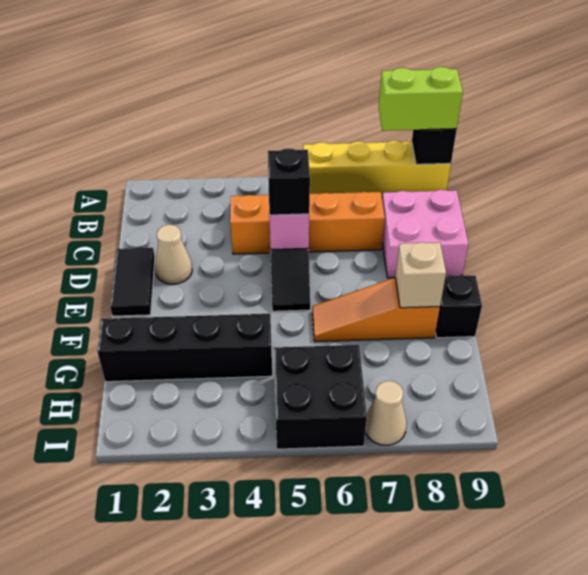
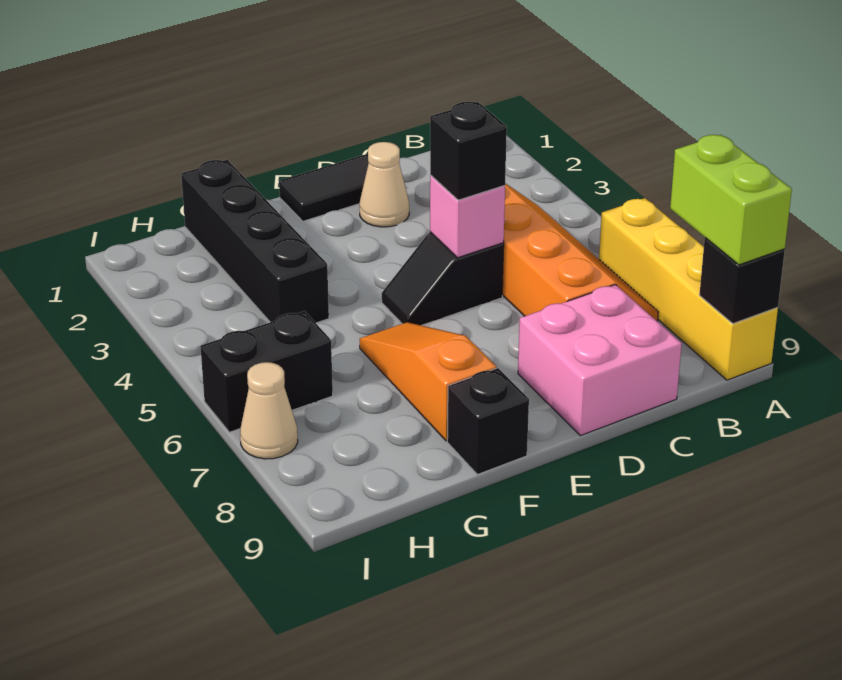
tan brick F8 level 2 -> none
black brick H5:I6 level 1 -> black brick H6:I6 level 1

